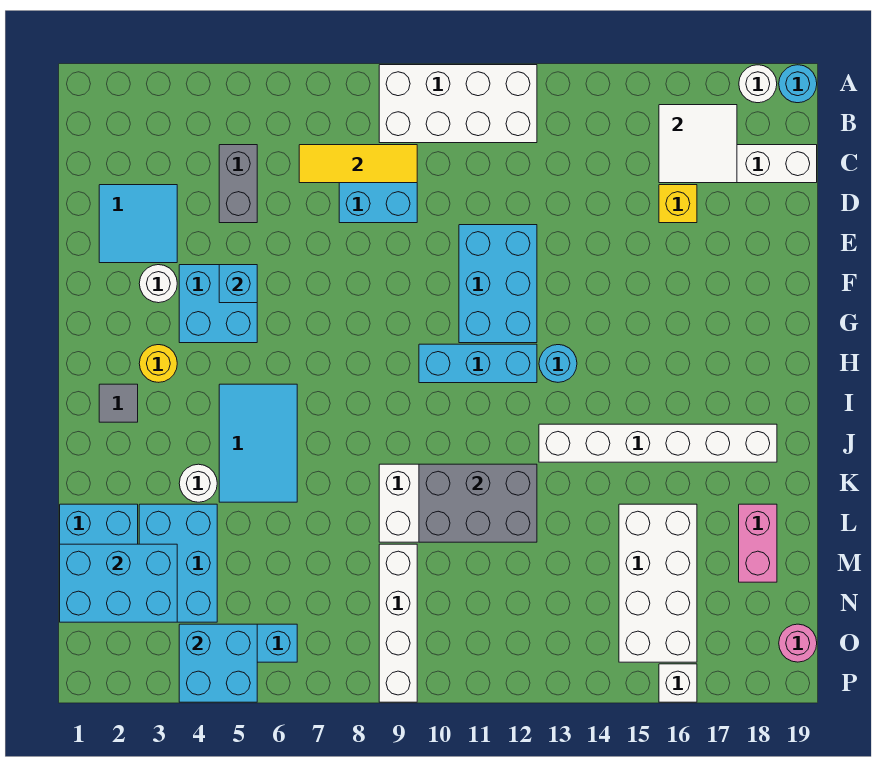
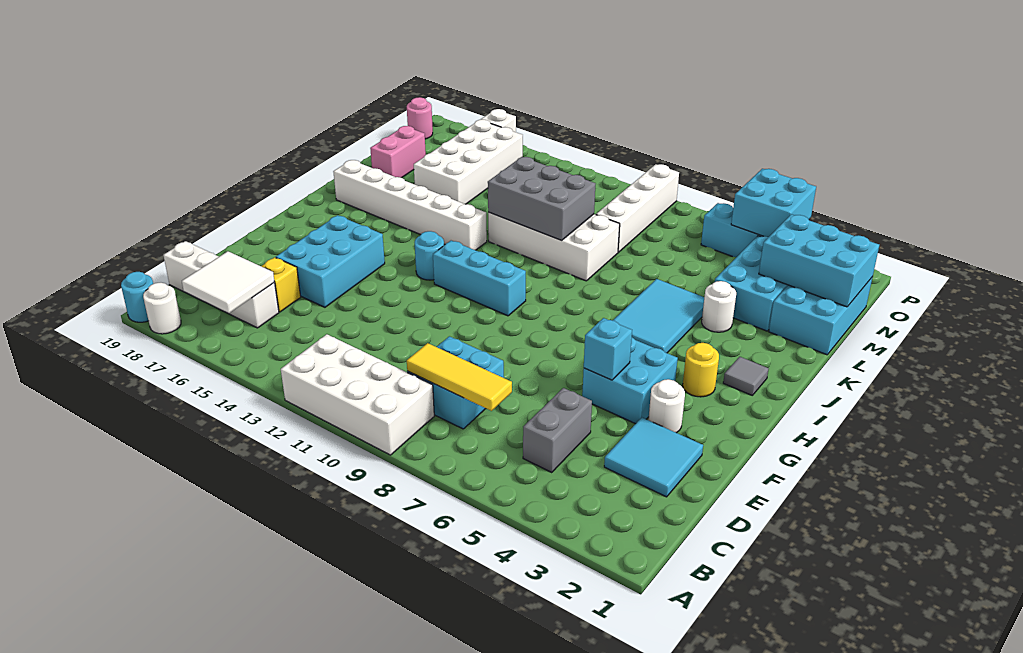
cyan brick E11:G12 level 1 -> cyan brick E15:G16 level 1

